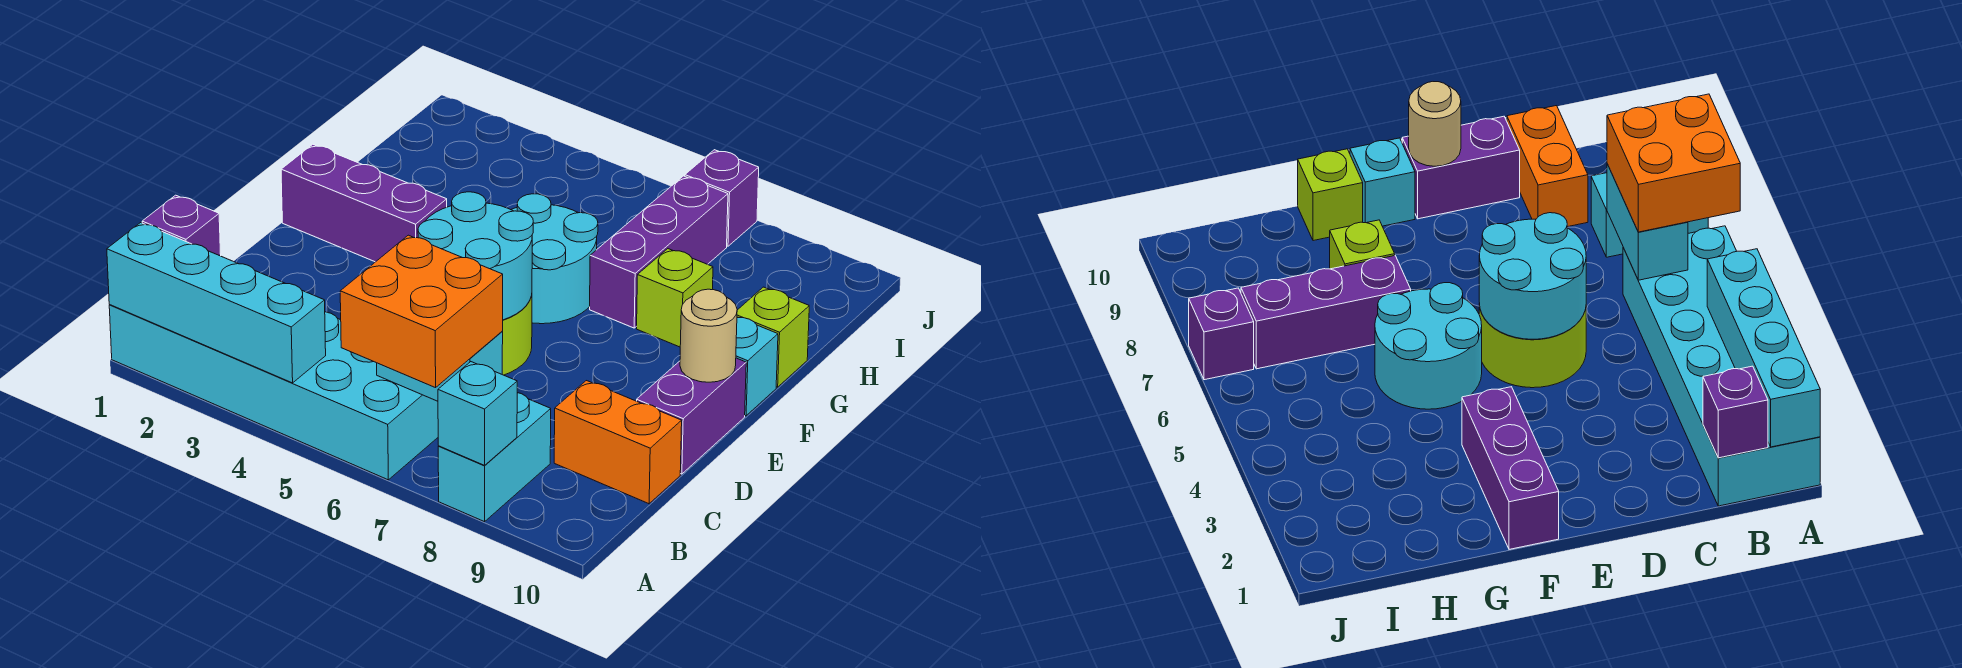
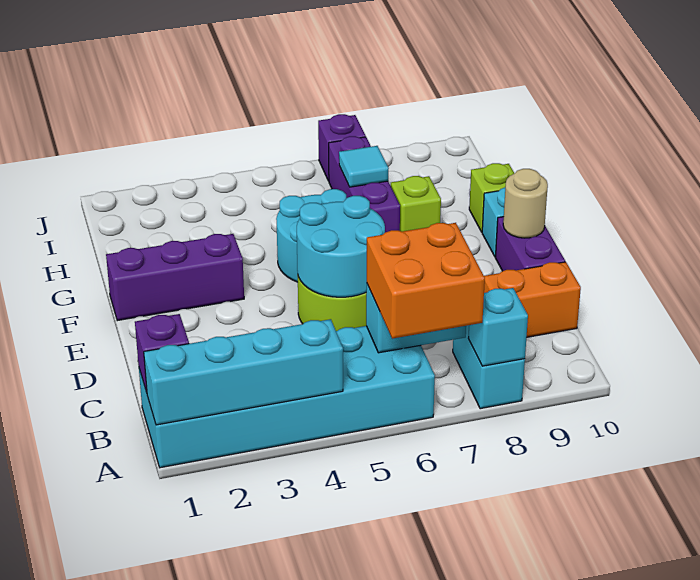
none -> cyan tile H7 level 2

